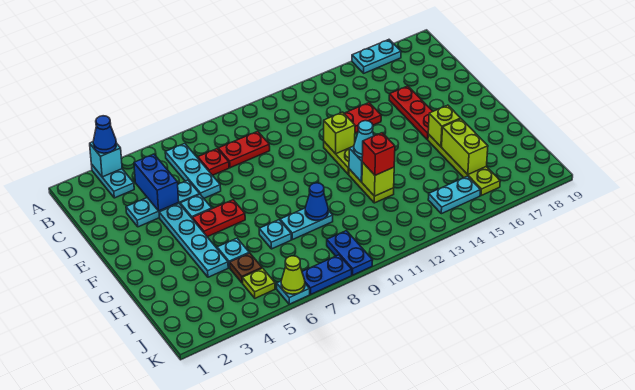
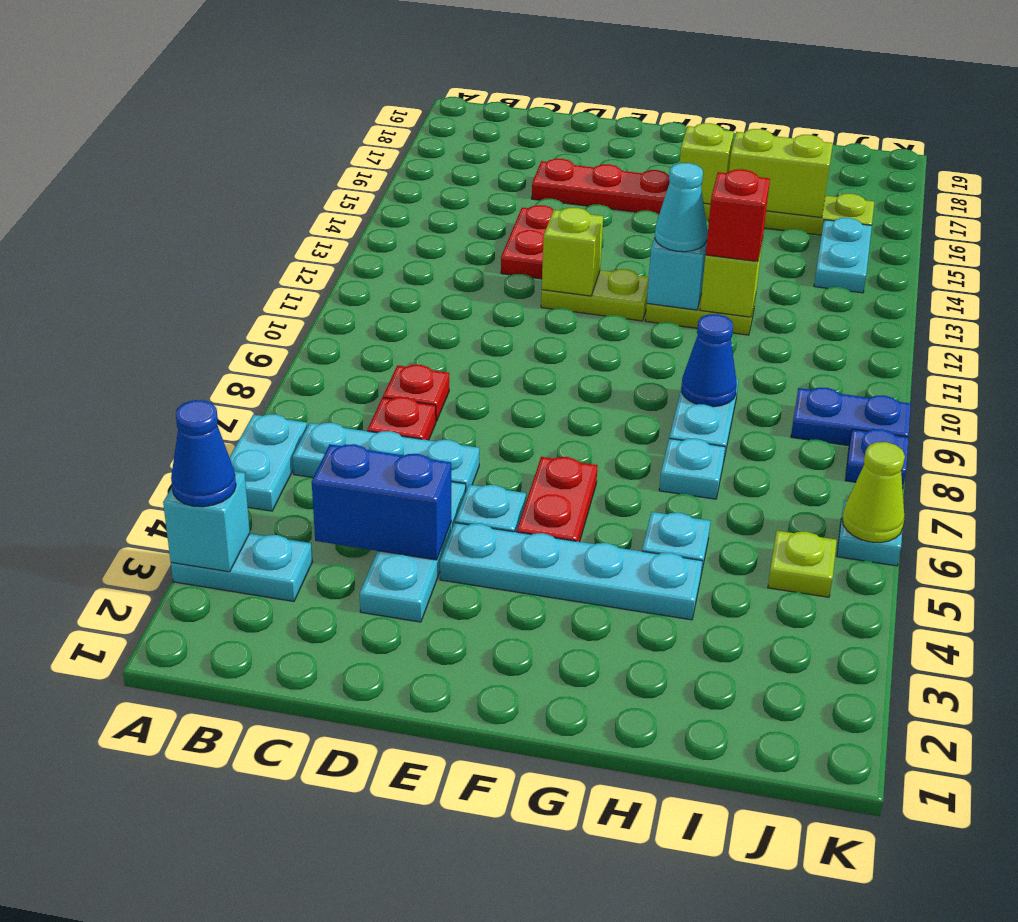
cyan plate A16:A17 level 1 -> cyan plate A5:A6 level 1
red plate C8:C9 level 1 -> red plate C8 level 1
brown plate I5 level 1 -> none
blue plate K7:K8 level 1 -> blue plate K8 level 1

